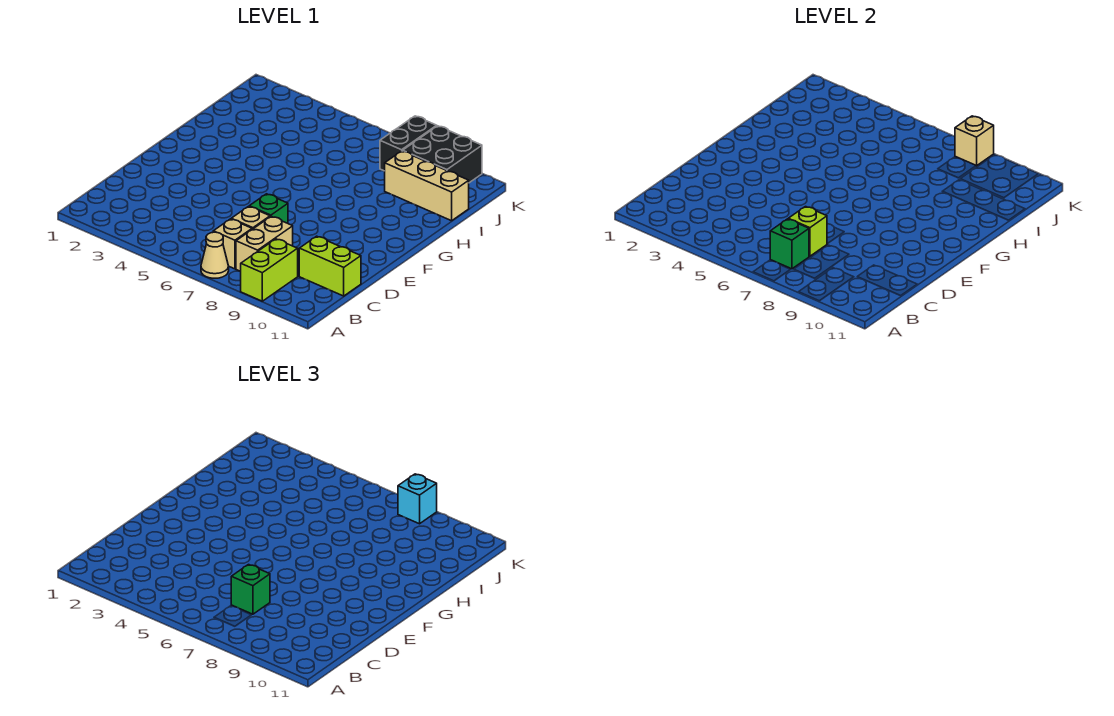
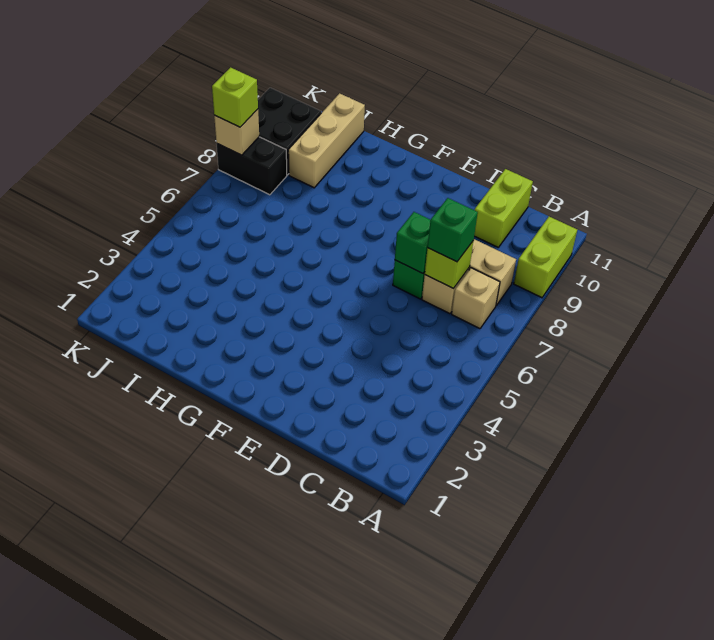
tan cone A7 level 1 -> none
lime brick A9:B9 level 1 -> lime brick A9:A10 level 1
green brick B7 level 2 -> green brick D7 level 2
cyan brick K8 level 3 -> lime brick K8 level 3

